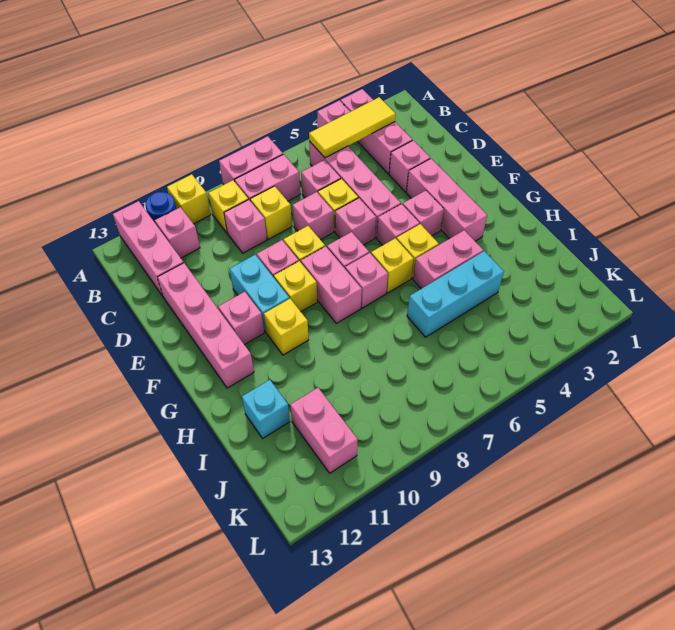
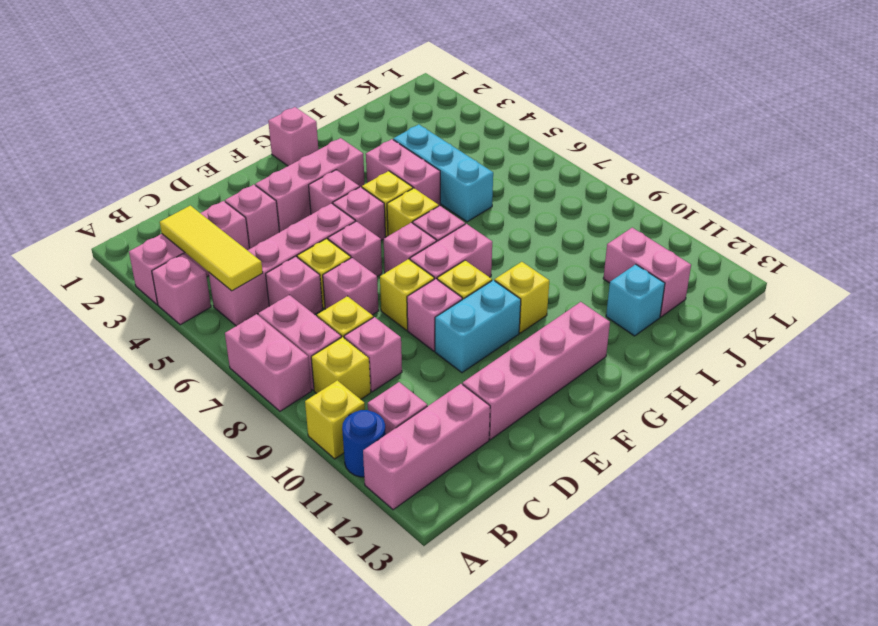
pink brick F11 level 1 -> pink brick G1 level 1
pink brick J11:K11 level 1 -> pink brick J11:J12 level 1

